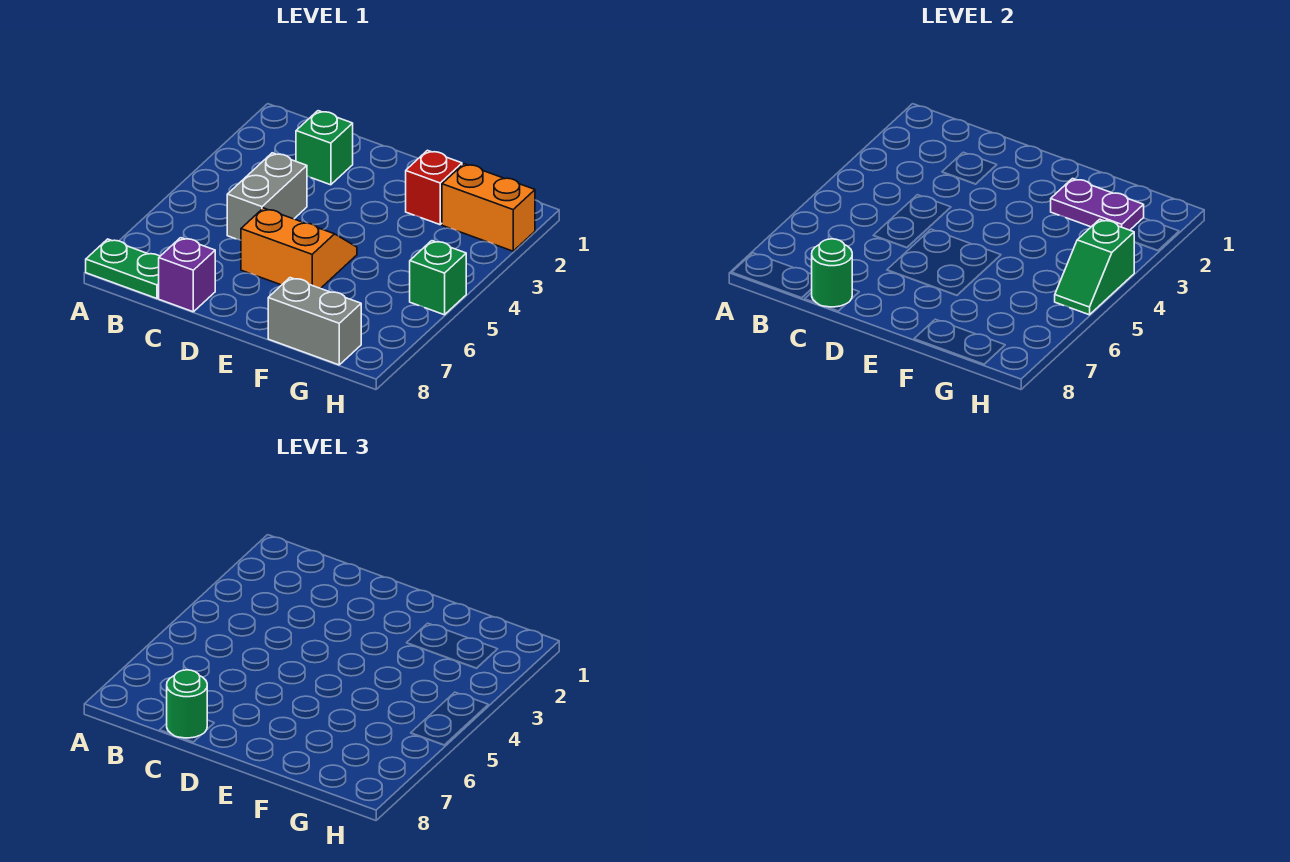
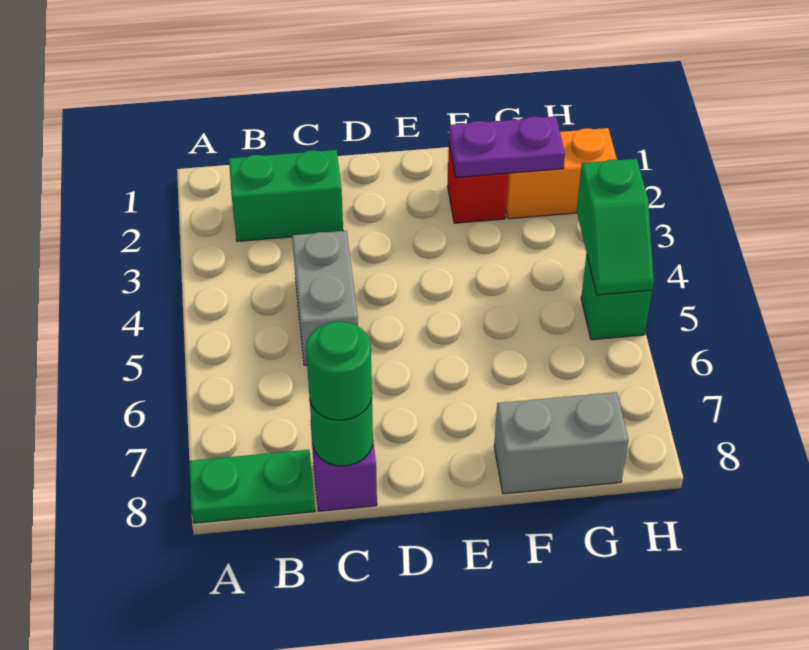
green brick C2 level 1 -> green brick B2:C2 level 1
orange slope D5:E6 level 1 top 6 -> none

